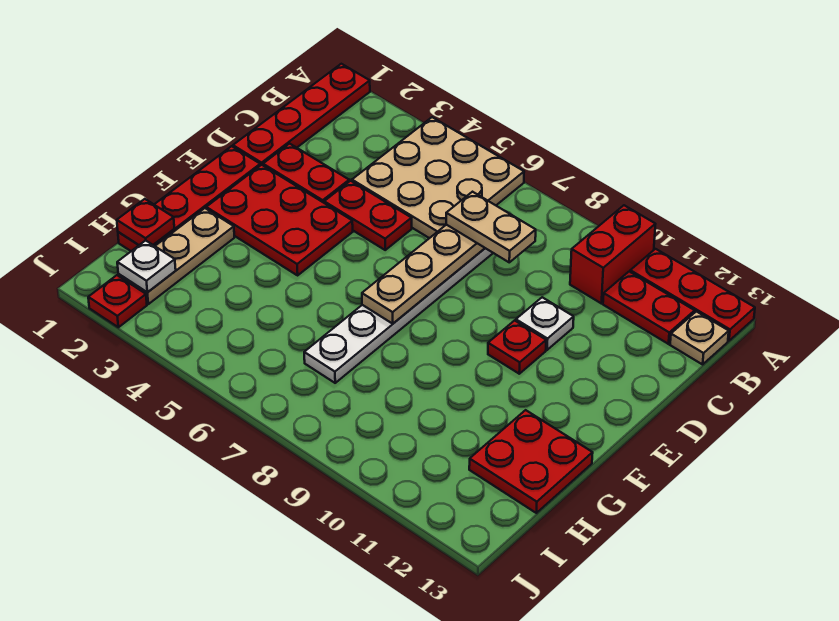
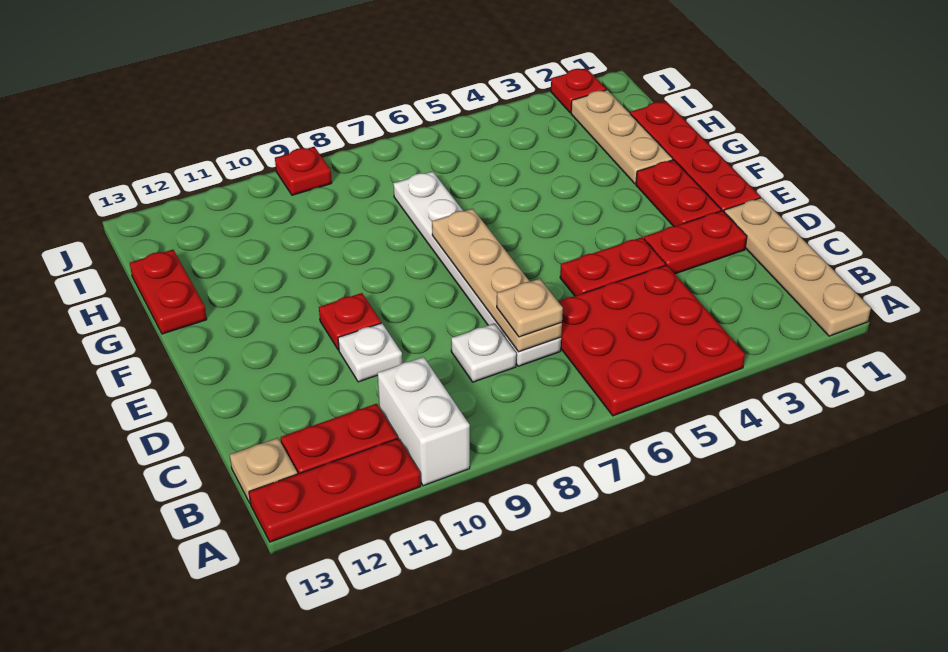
red plate A1:D1 level 1 -> tan plate A1:D1 level 1
tan plate A4:C6 level 1 -> red plate A4:C6 level 1
red brick A10:B10 level 1 -> white brick A10:B10 level 1
tan plate C7:C8 level 3 -> tan plate C7 level 3
red plate E2:F4 level 1 -> red plate E2:F2 level 1
red plate G12:H13 level 1 -> red plate G13:H13 level 1
red plate H1 level 2 -> red plate J9 level 1
white plate I2 level 2 -> white plate C8 level 1

